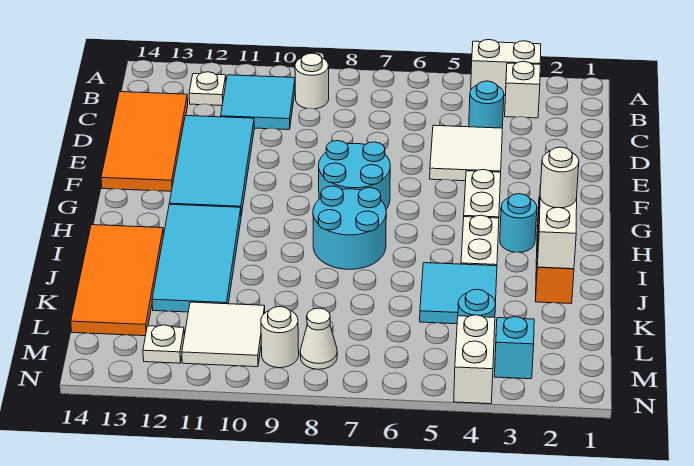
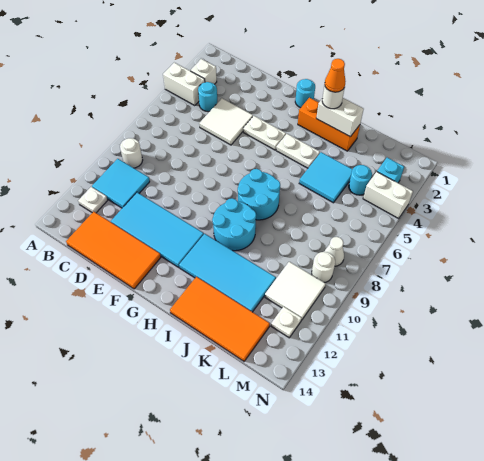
white brick A3:A4 level 1 -> white brick A4:B4 level 1
cyan round brick F7:G8 level 1 -> cyan round brick H9:I10 level 1
cyan round brick H3 level 1 -> cyan round brick G1 level 1
none -> orange cone I2 level 4

